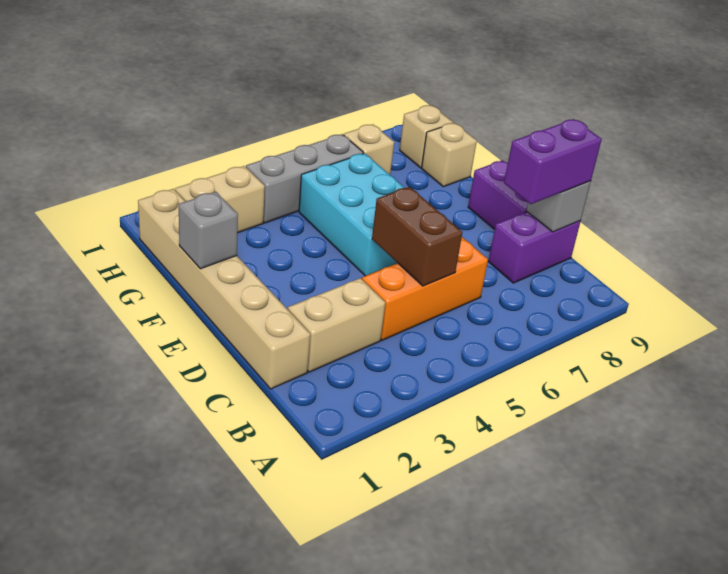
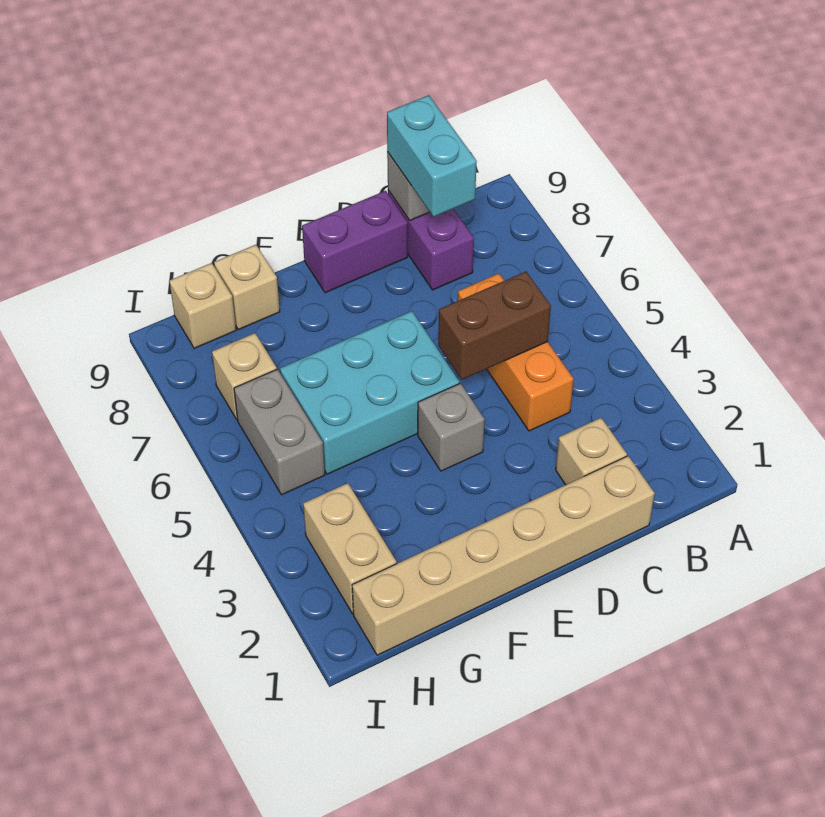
tan brick C2:C3 level 1 -> tan brick C2 level 1
purple brick C8:C9 level 3 -> cyan brick C8:C9 level 3
grey brick F1 level 2 -> grey brick E4 level 1
grey brick H4:H6 level 1 -> grey brick H5:H6 level 1

